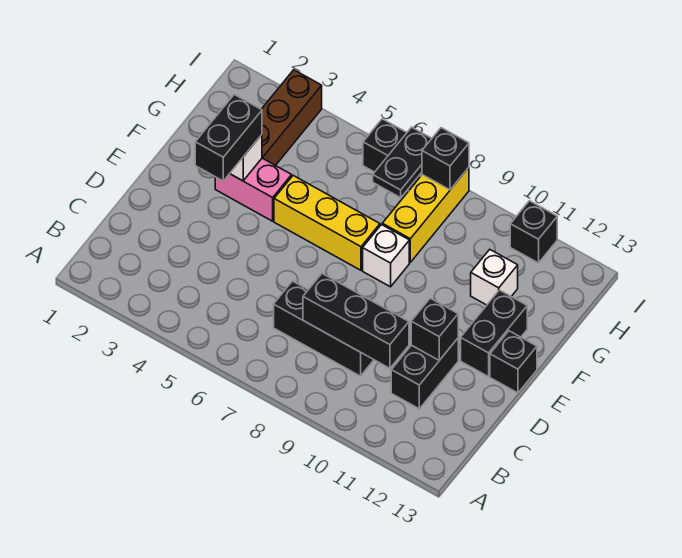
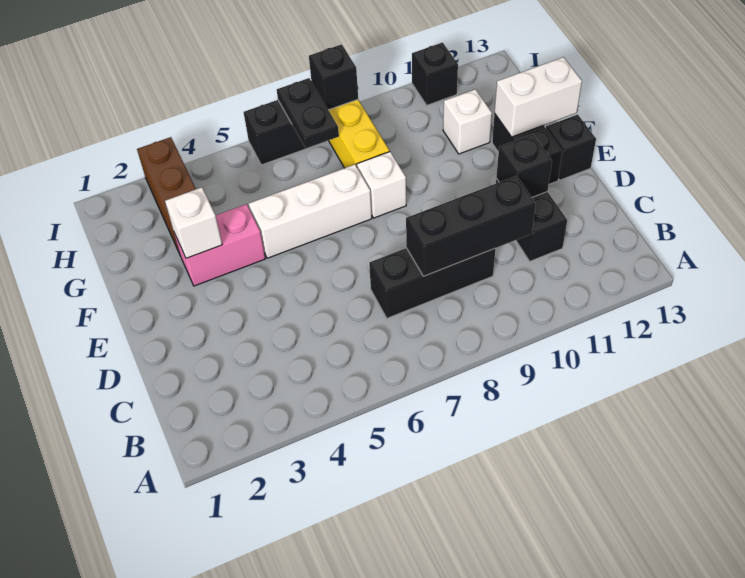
black brick E3:F3 level 3 -> none
yellow brick F5:F7 level 1 -> white brick F5:F7 level 1
none -> white brick F12:F13 level 2

